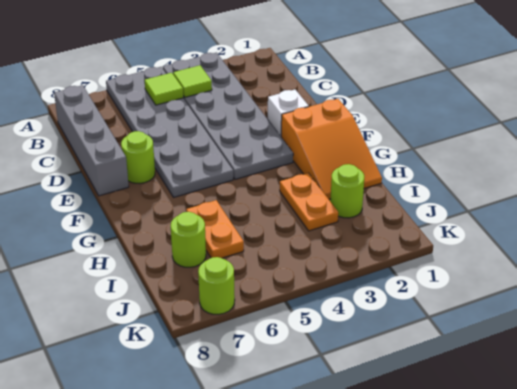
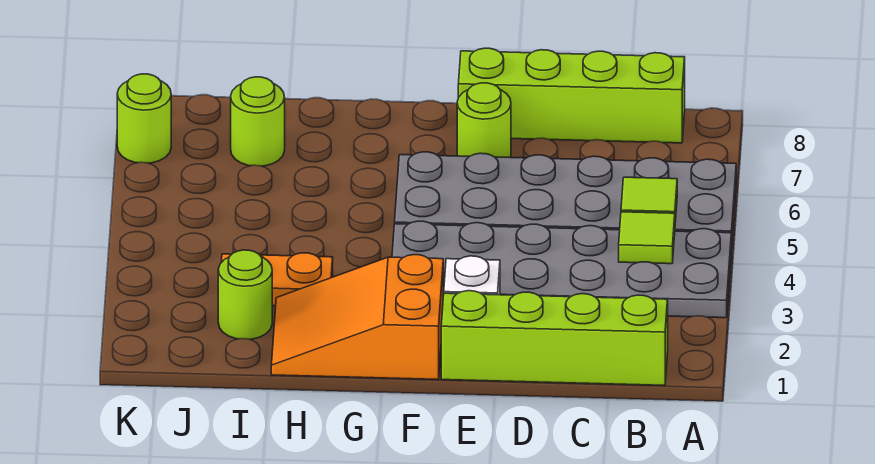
none -> lime brick B1:E1 level 1
grey brick B8:E8 level 1 -> lime brick B8:E8 level 1
orange plate H6:I6 level 1 -> none

